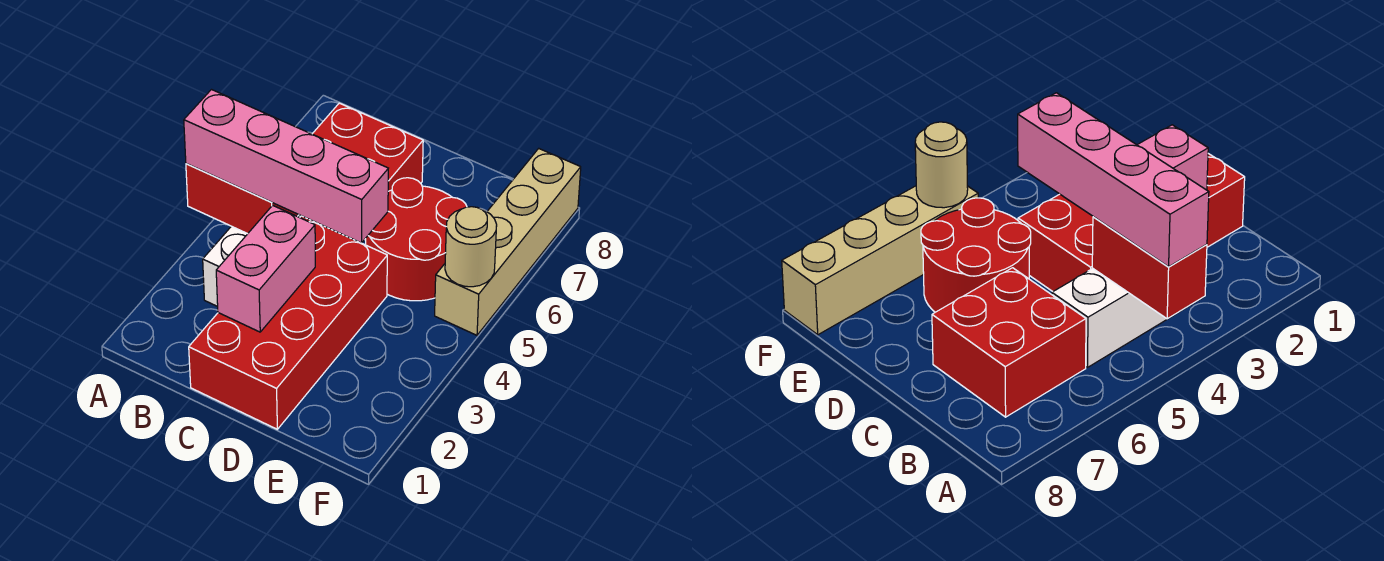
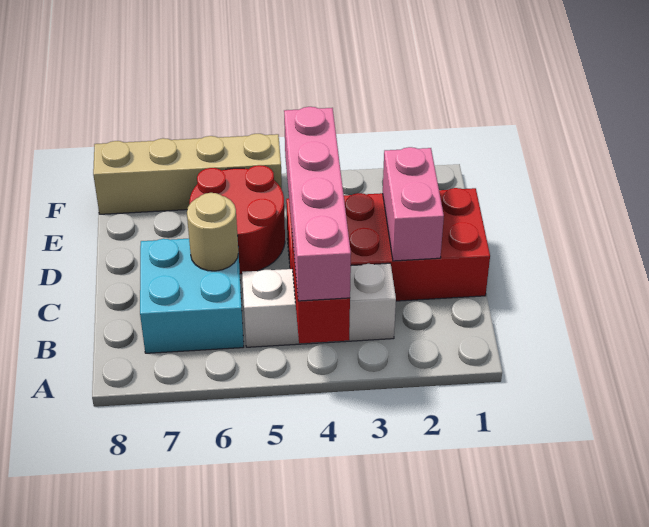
red brick B6:C7 level 1 -> cyan brick B6:C7 level 1
pink brick C2:C3 level 2 -> pink brick C2:D2 level 2
tan round brick F5 level 2 -> tan round brick C6 level 2

